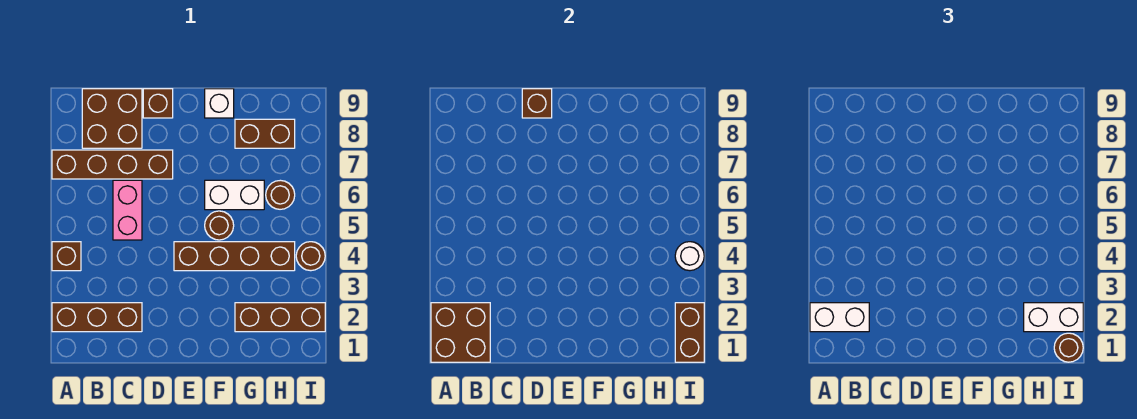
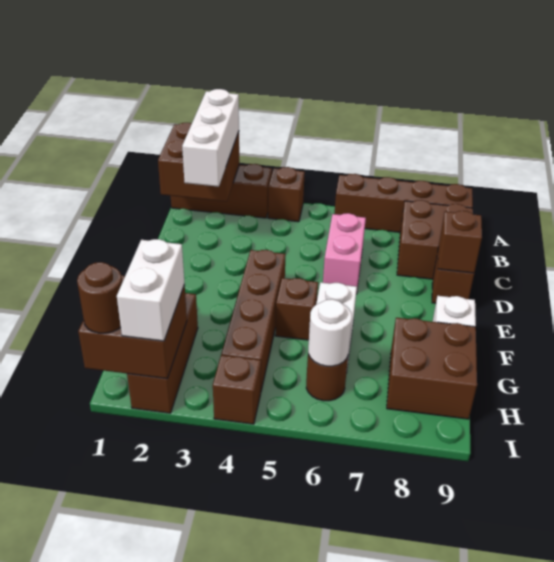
brown brick A2:C2 level 1 -> brown brick A1:A3 level 1
white brick A2:B2 level 3 -> white brick A2:C2 level 3
brown brick A7:D7 level 1 -> brown brick A6:A9 level 1
pink brick C5:C6 level 1 -> pink brick C6:D6 level 1
brown round brick F5 level 1 -> brown brick F5 level 1
brown brick G8:H8 level 1 -> brown brick G8:H9 level 1
brown brick I1:I2 level 2 -> brown brick H1:I2 level 2
brown round brick I4 level 1 -> brown brick I4 level 1
white round brick I4 level 2 -> white round brick H6 level 2

